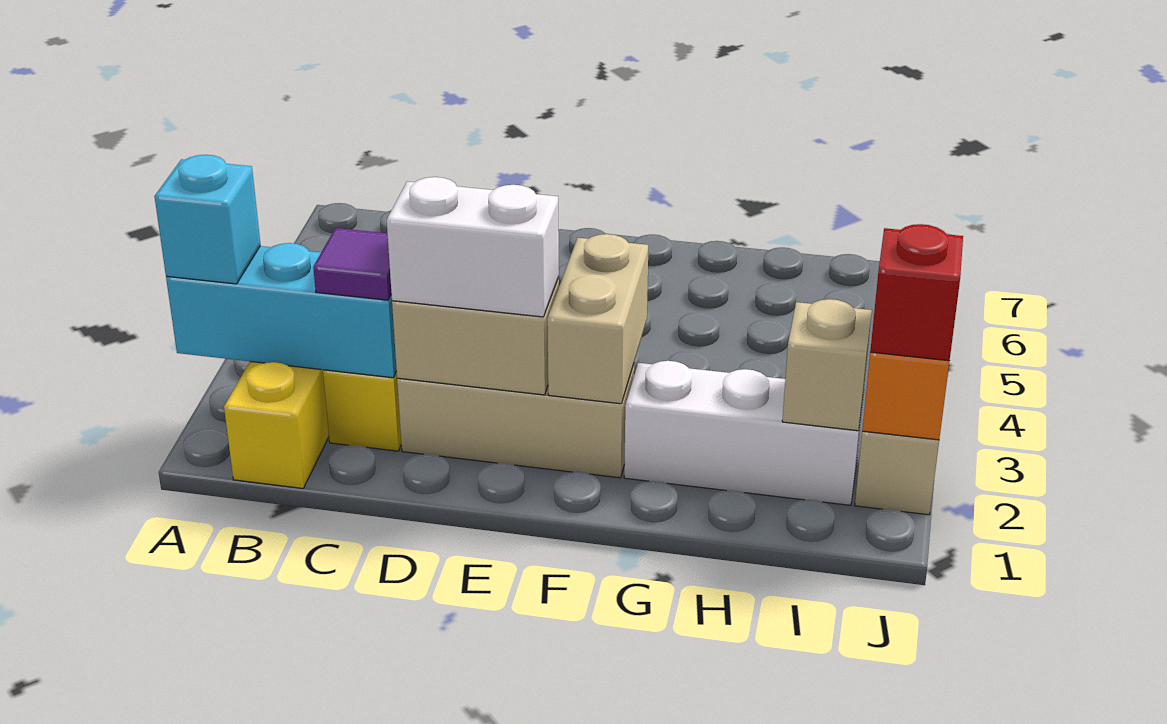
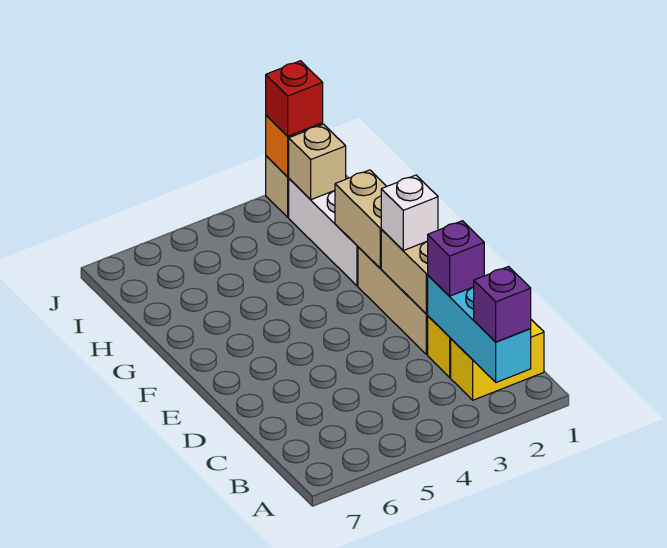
cyan brick A2 level 3 -> purple brick A2 level 3
purple tile C2 level 3 -> purple brick C2 level 3
white brick D2:E2 level 3 -> white brick E2 level 3
tan brick F2:F3 level 2 -> tan brick F2:G2 level 2

